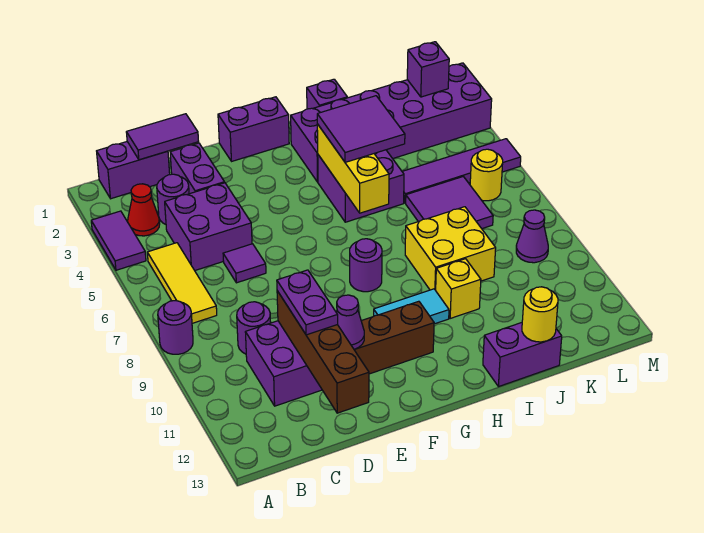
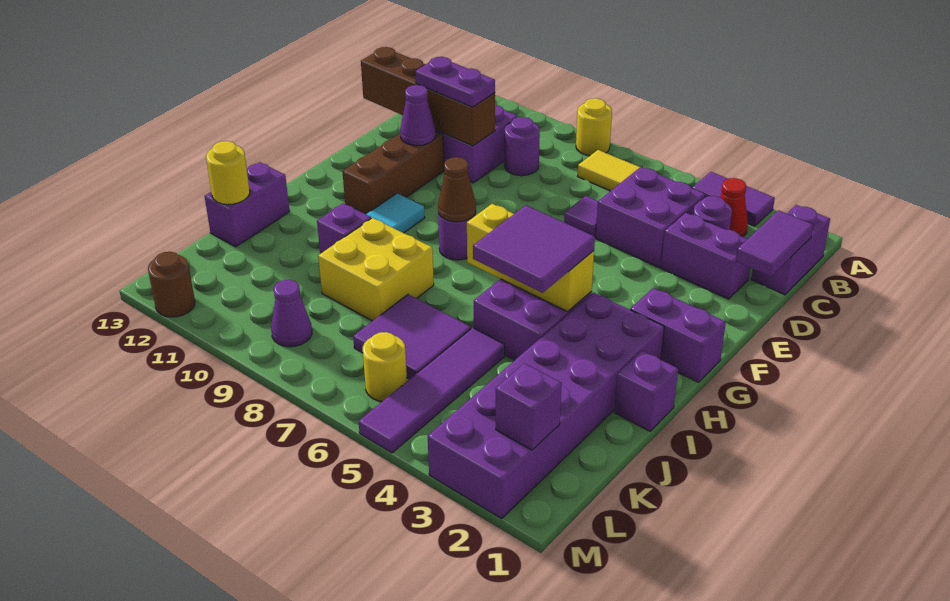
purple round brick A8 level 1 -> yellow round brick A8 level 1
purple brick F1:G1 level 1 -> purple brick G1:G2 level 1
none -> brown cone G8 level 2
yellow brick I10 level 1 -> purple brick I10 level 1
none -> brown round brick M12 level 1

